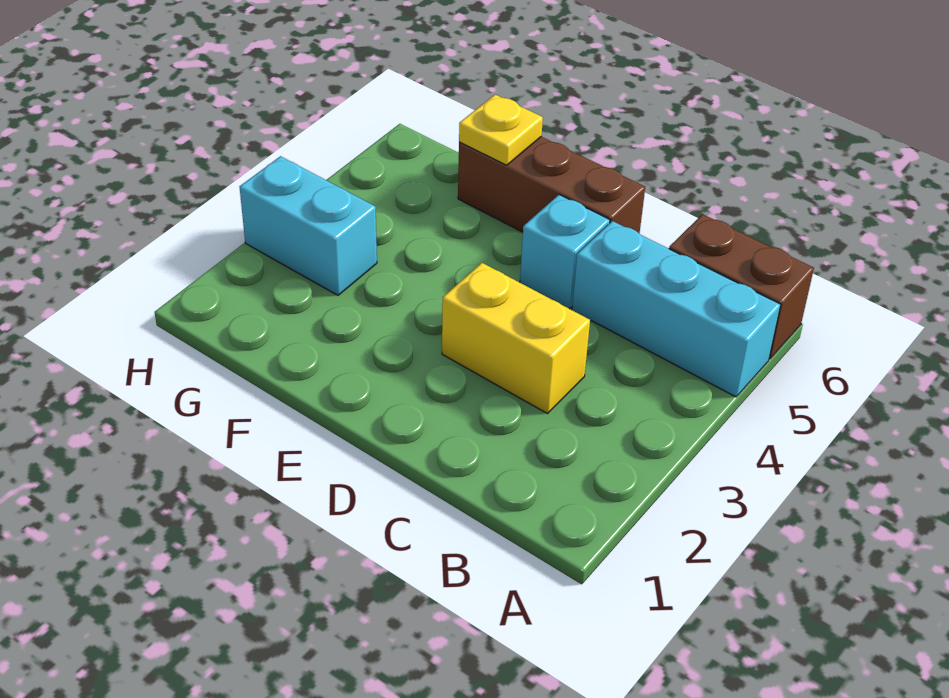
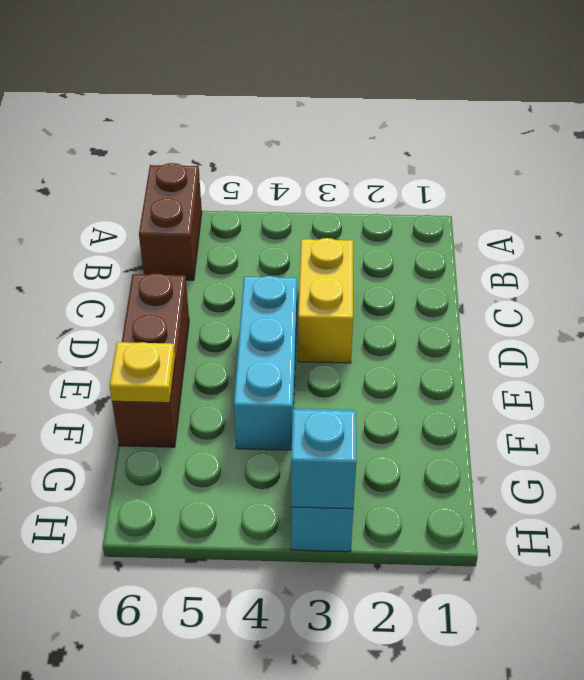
cyan brick A5:C5 level 1 -> cyan brick D4:F4 level 1
cyan brick D5 level 1 -> cyan brick H3 level 2

